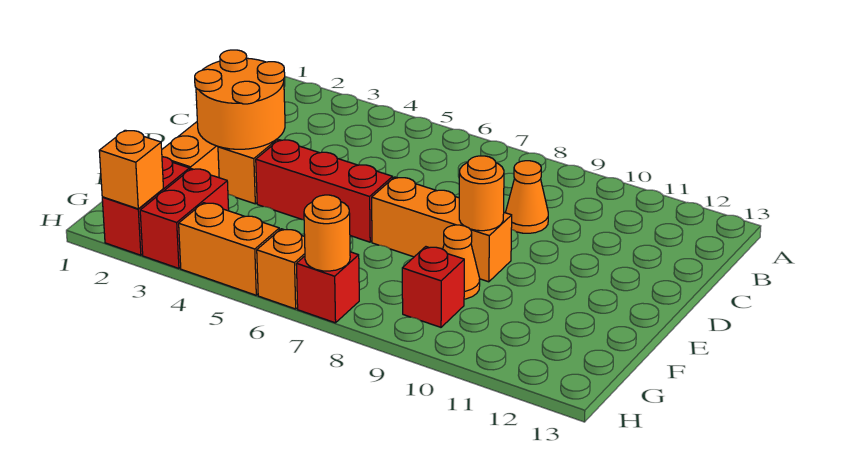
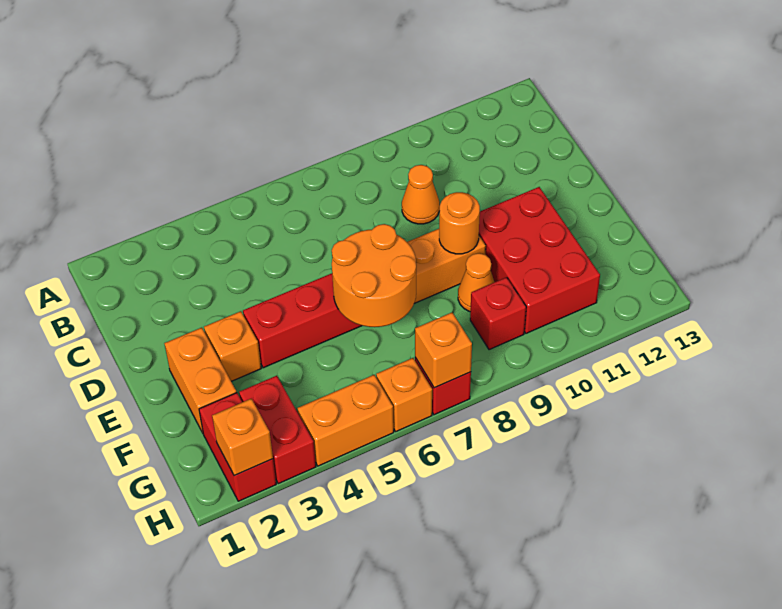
orange round brick D2:E3 level 2 -> orange round brick E6:F7 level 2
none -> red brick E10:G11 level 1
orange round brick H7 level 2 -> orange brick H7 level 2

